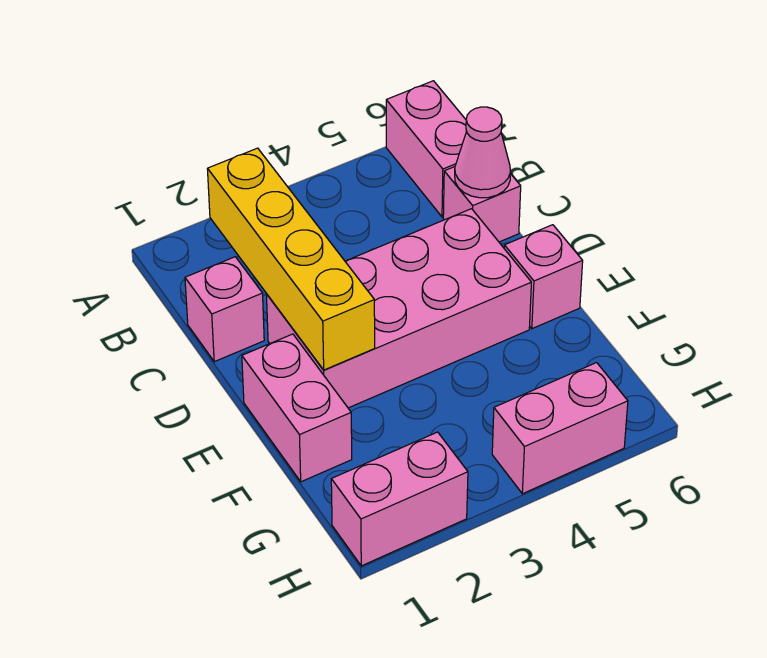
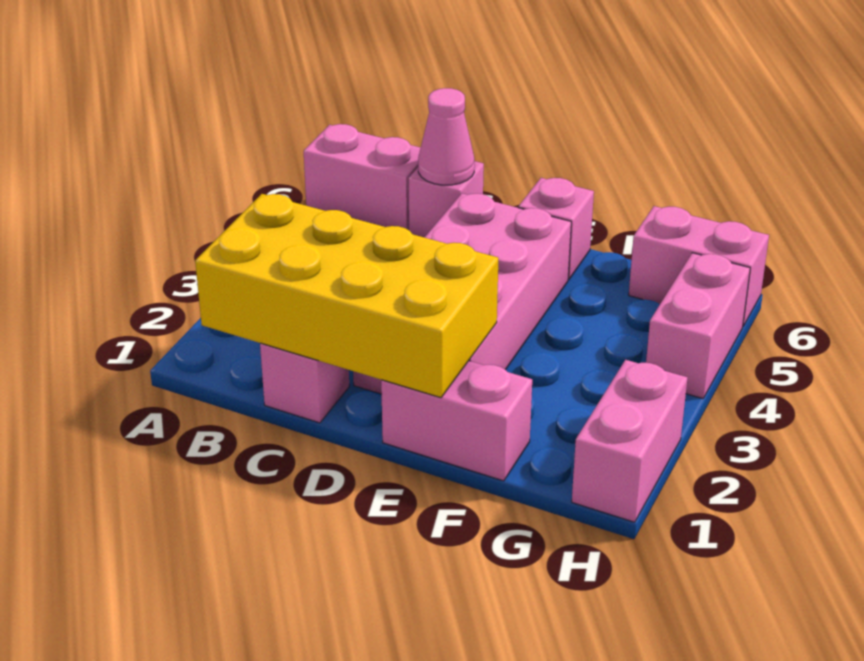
yellow brick B2:E2 level 2 -> yellow brick B1:E2 level 2
none -> pink brick G6:H6 level 1

